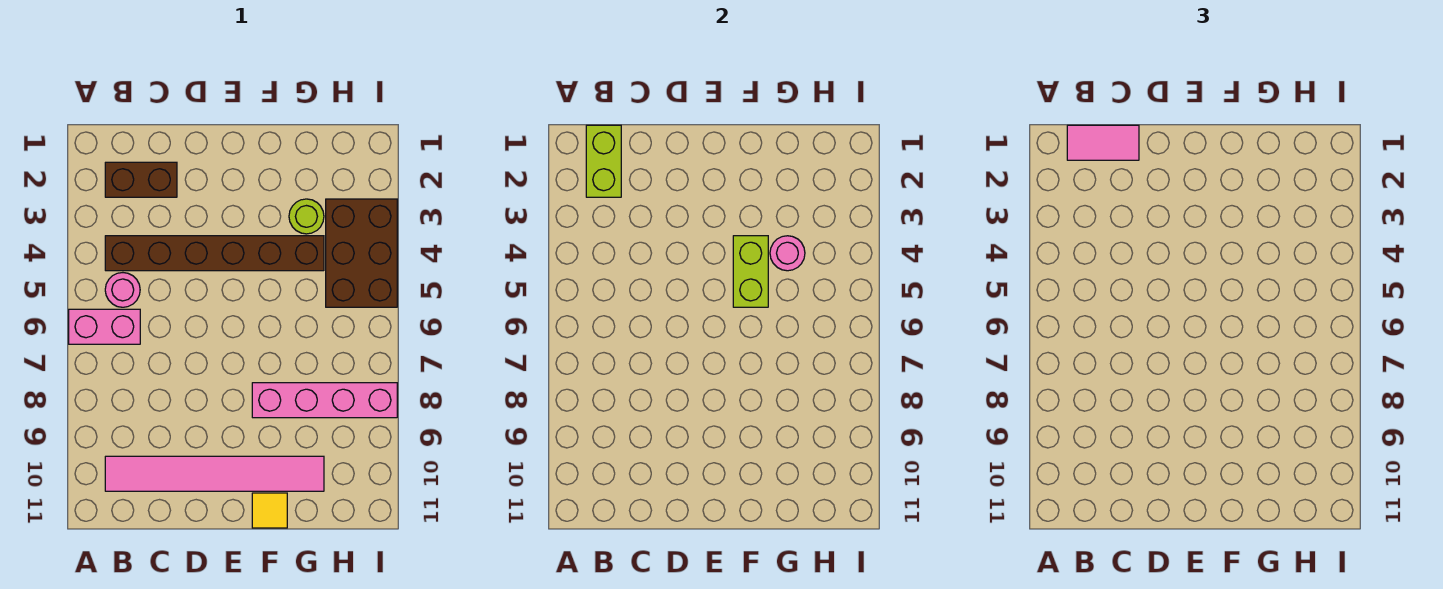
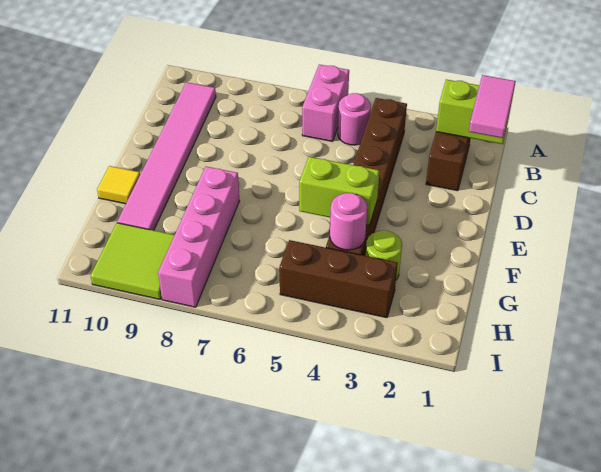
brown brick H3:I5 level 1 -> brown brick H3:H5 level 1
none -> lime tile H9:I10 level 1

